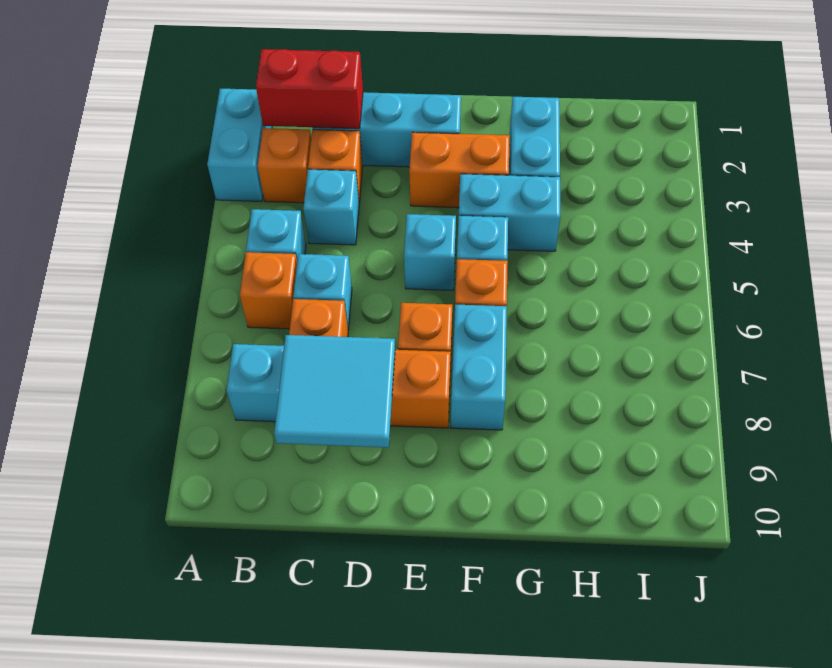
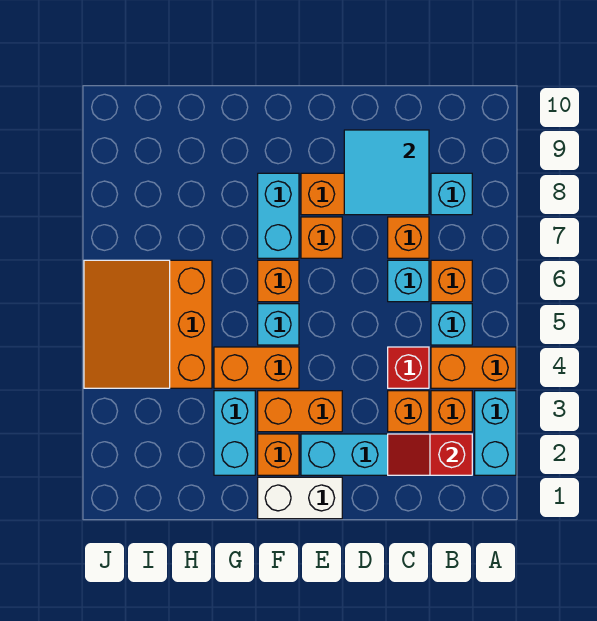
none -> orange brick A4:B4 level 1
red brick B2:C2 level 2 -> red slope B2:C2 level 2 top B
cyan brick C4 level 1 -> red brick C4 level 1
none -> white brick E1:F1 level 1
cyan brick E5 level 1 -> none
none -> orange brick F2 level 1
cyan brick F4:G4 level 1 -> orange brick F4:G4 level 1
none -> orange slope H4:J6 level 1 top H

